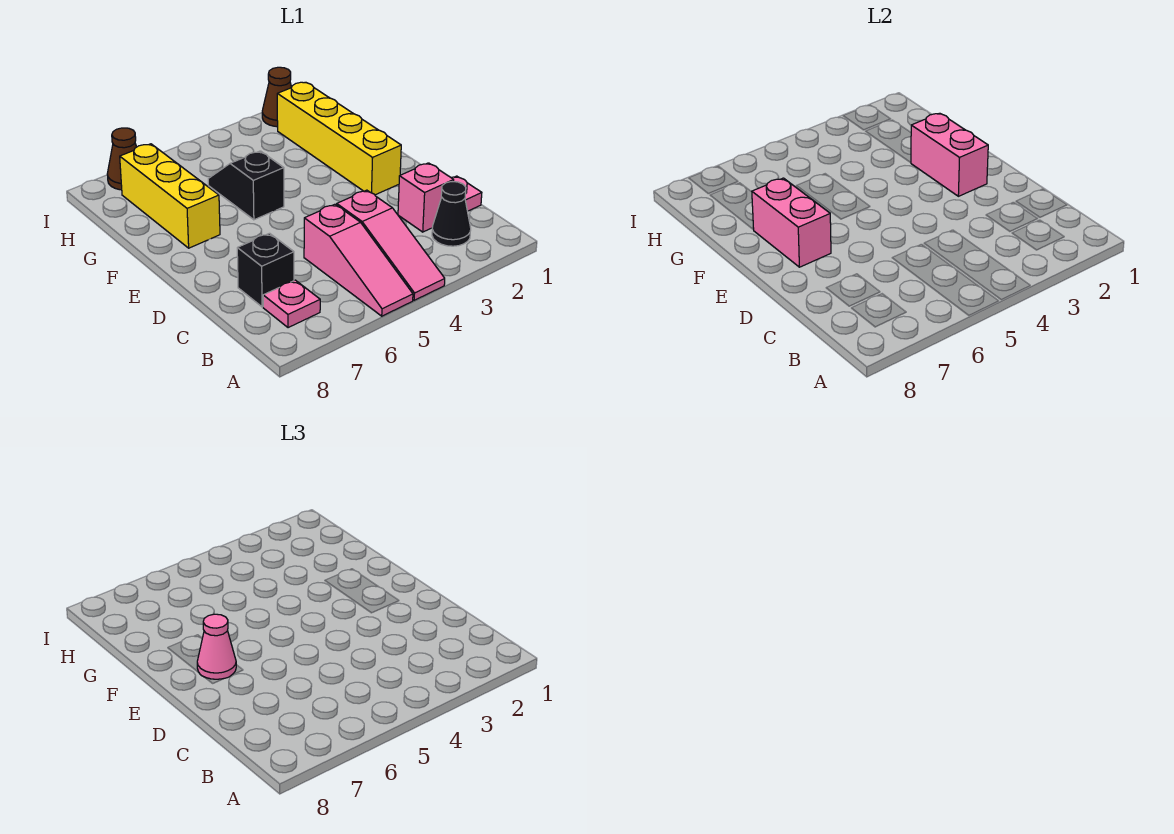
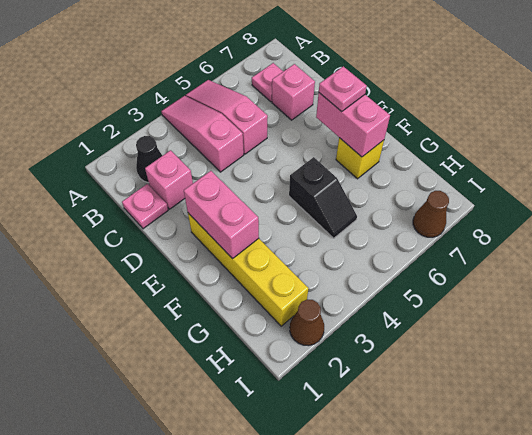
black brick C7 level 1 -> pink brick C7 level 1
pink cone E7 level 3 -> pink plate E7 level 3
yellow brick F7:H7 level 1 -> yellow brick F7 level 1

